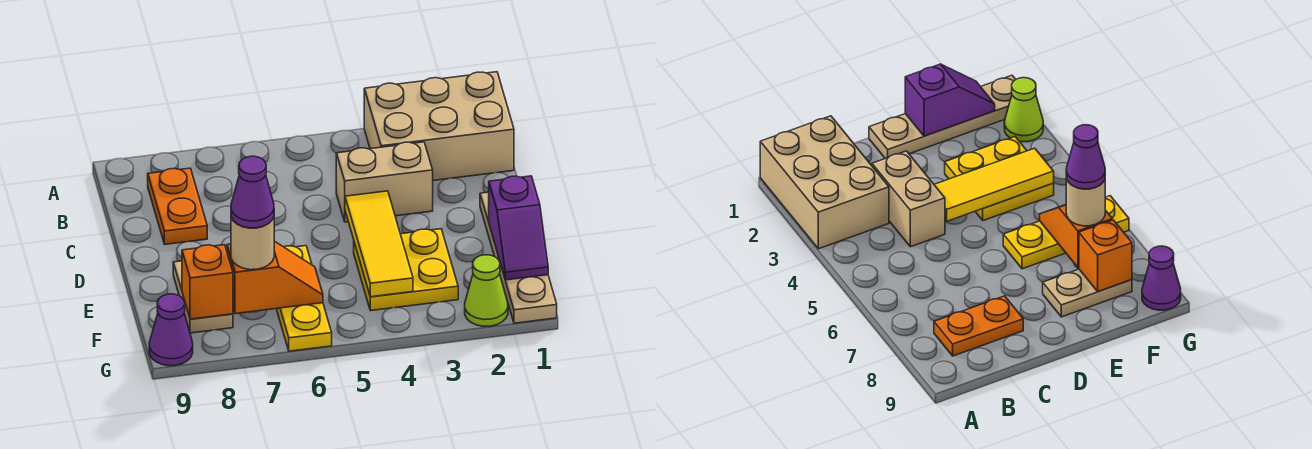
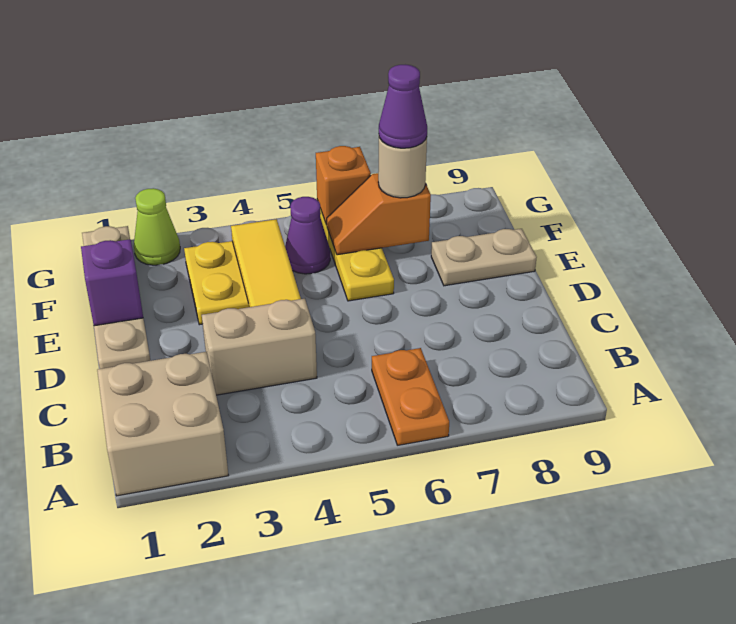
tan brick A1:B3 level 1 -> tan brick A1:B2 level 1
orange plate B8:C8 level 1 -> orange plate A6:B6 level 1
tan plate E8:F8 level 1 -> tan plate E8:E9 level 1
orange brick F8 level 2 -> orange brick G6 level 2
purple cone G9 level 1 -> purple cone F5 level 1

